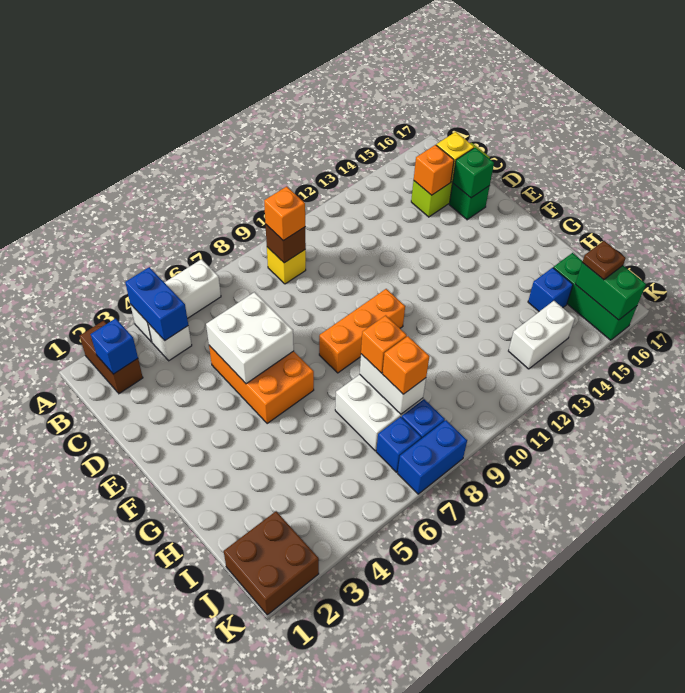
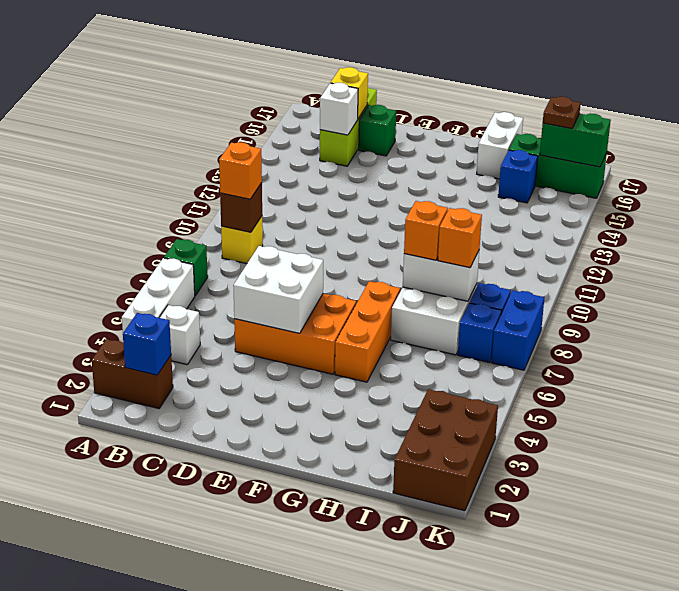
blue brick A4:B4 level 2 -> none
orange brick C15 level 2 -> white brick C15 level 2
green brick D16 level 2 -> green brick A7 level 1
orange brick F8:F10 level 1 -> orange brick G5:G7 level 1
brown brick J1:K2 level 1 -> brown brick J1:K3 level 1
white brick J13:J14 level 1 -> white brick H16:H17 level 1

